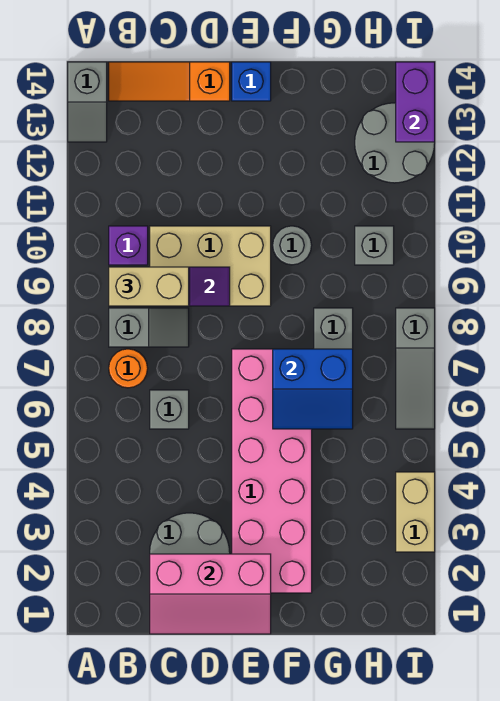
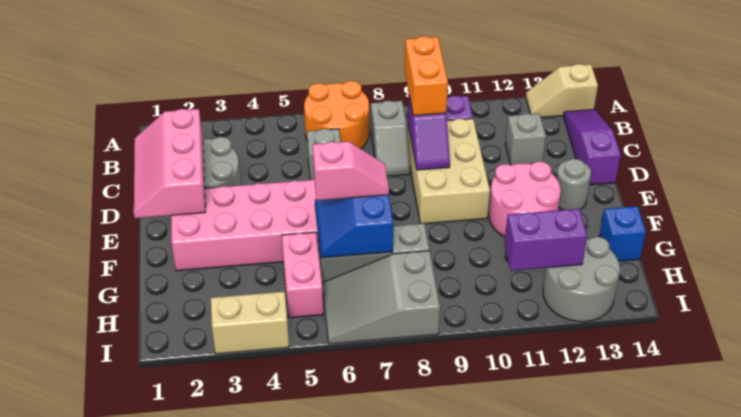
grey slope A13:A14 level 1 top 14 -> tan slope A13:A14 level 1 top 14
orange round brick B7 level 1 -> orange round brick A6:B7 level 1
tan brick B9:C9 level 3 -> orange brick B9:C9 level 3
orange slope B14:D14 level 1 top D -> purple slope B14:D14 level 1 top D
none -> pink round brick E11:F12 level 1
blue brick E14 level 1 -> blue brick G14 level 1
none -> pink slope F6:F7 level 3 top 6
grey round brick F10 level 1 -> grey round brick E13 level 1
none -> pink brick G5:H5 level 1
grey brick H10 level 1 -> grey brick C12 level 1
grey slope I6:I8 level 1 top 8 -> grey slope H6:I8 level 1 top 8
purple brick I13:I14 level 2 -> purple brick H11:H12 level 2

